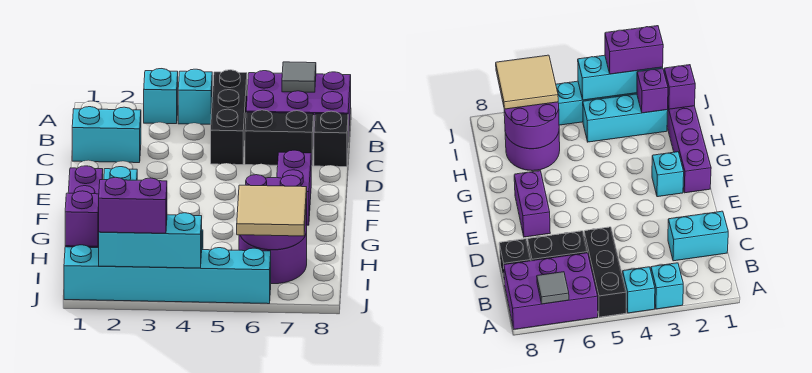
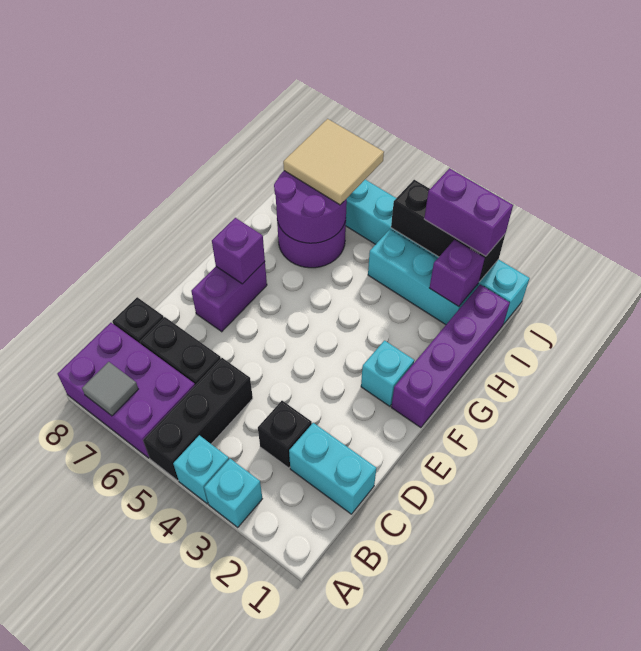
none -> black brick C3 level 1
purple brick I1 level 2 -> purple brick F7 level 2
cyan brick J2:J4 level 2 -> black brick J2:J4 level 2

